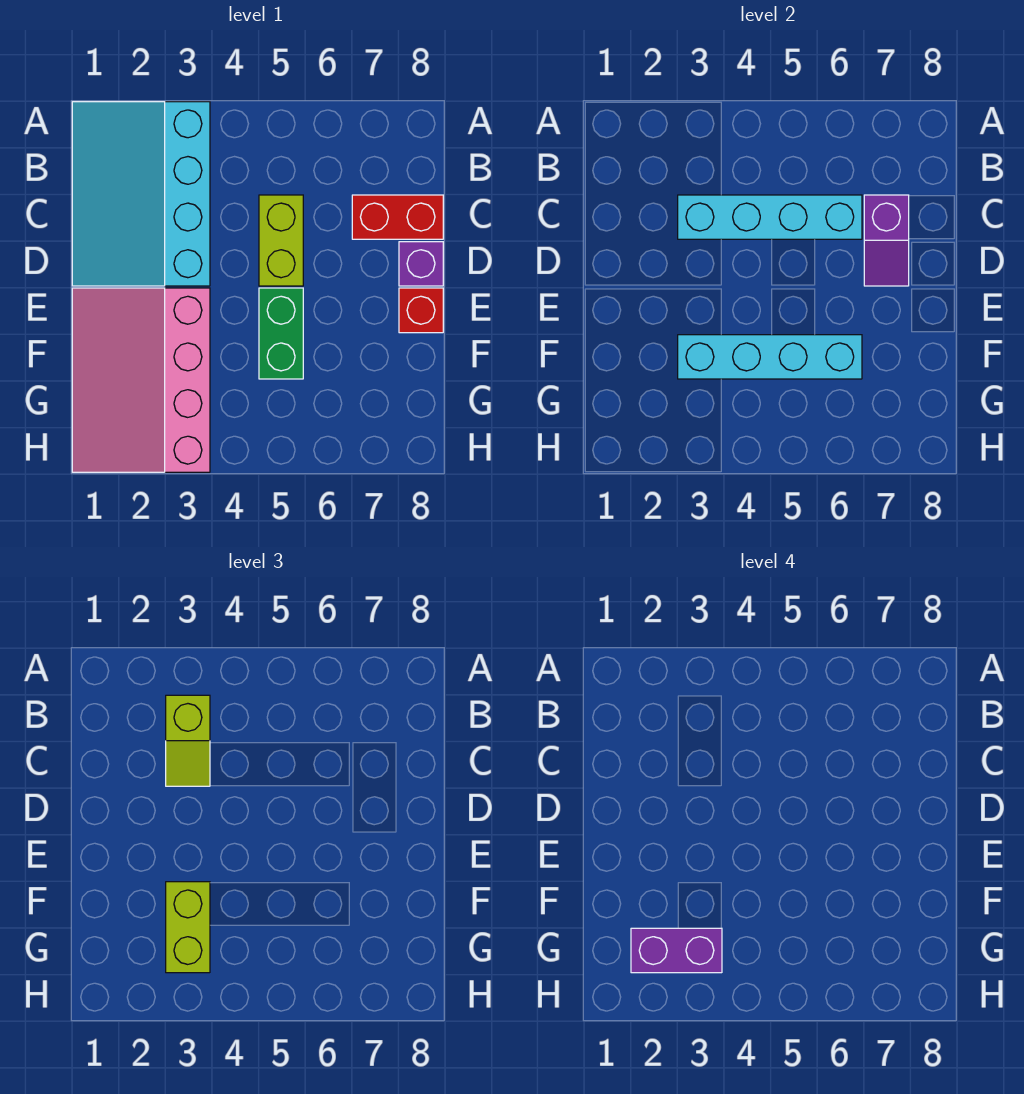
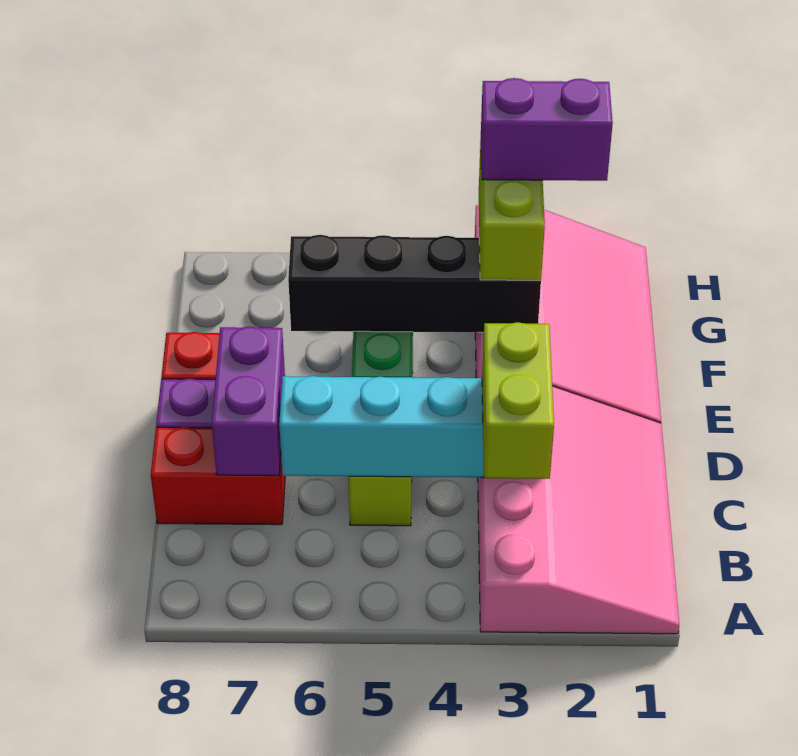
cyan slope A1:D3 level 1 top 3 -> pink slope A1:D3 level 1 top 3
lime slope B3:C3 level 3 top B -> lime brick B3:C3 level 3
purple slope C7:D7 level 2 top C -> purple brick C7:D7 level 2
cyan brick F3:F6 level 2 -> black brick F3:F6 level 2

